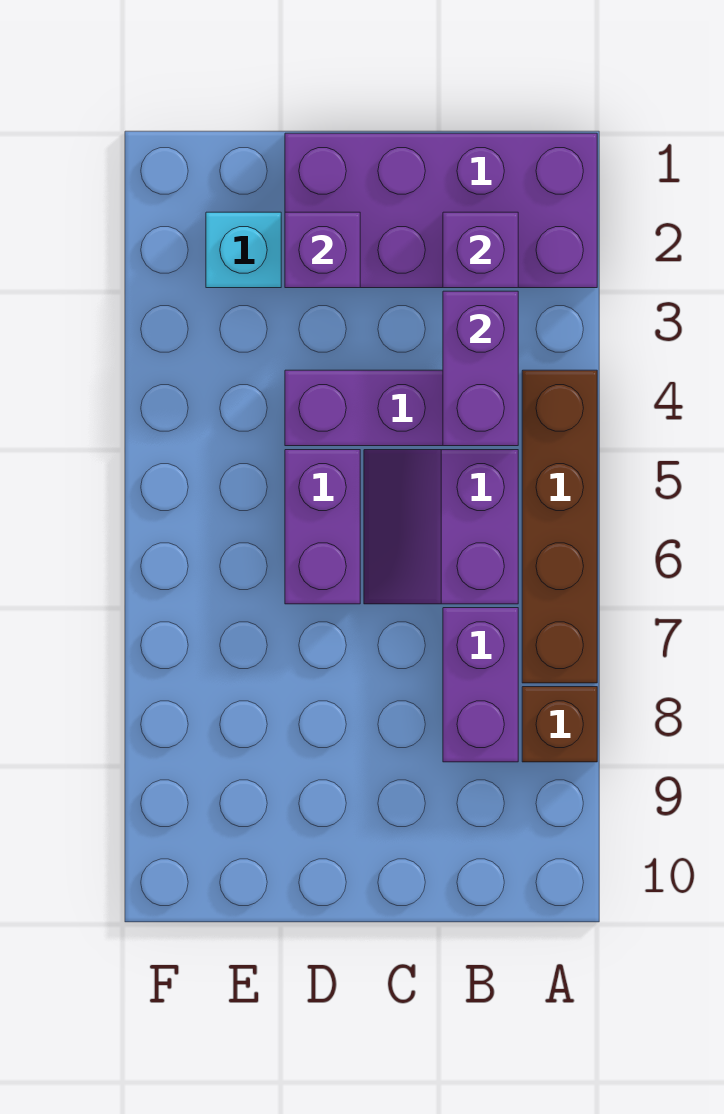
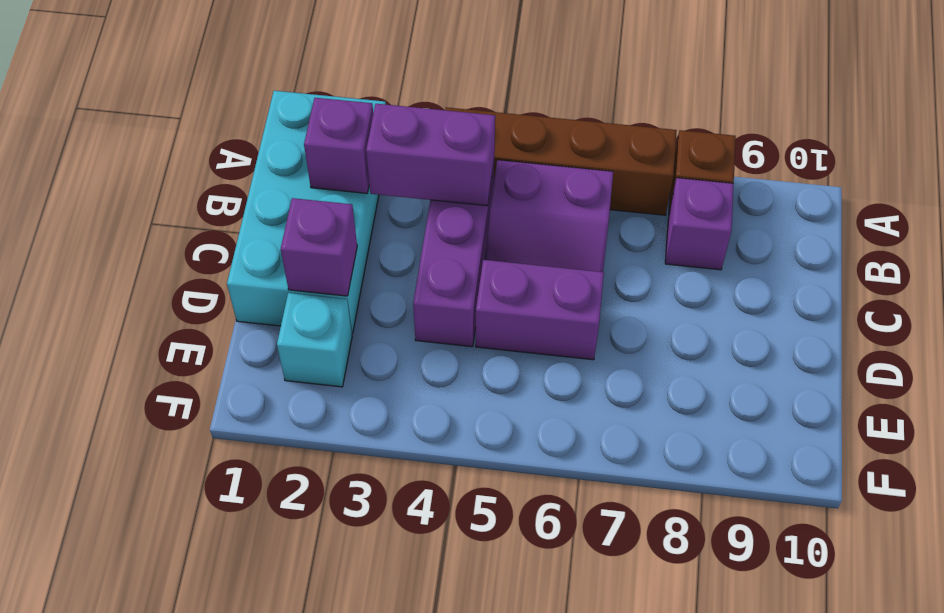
purple brick A1:D2 level 1 -> cyan brick A1:D2 level 1
purple brick B7:B8 level 1 -> purple brick B8 level 1

